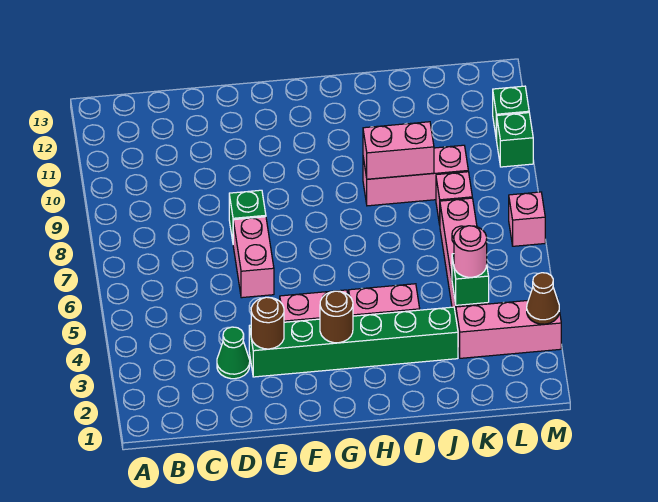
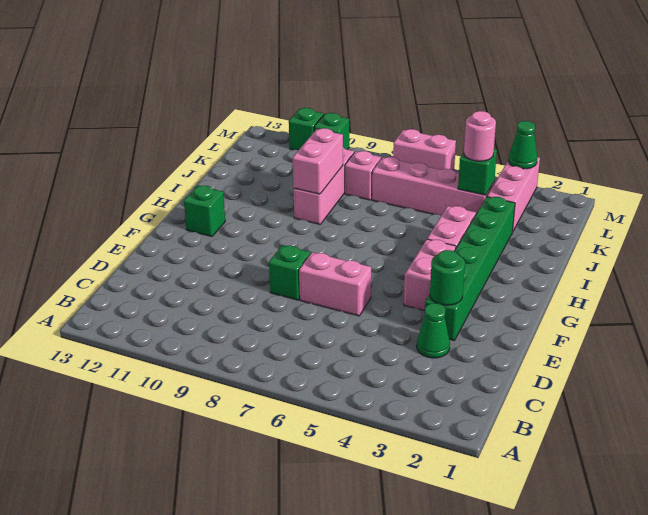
brown round brick E3 level 2 -> green round brick E3 level 2
brown round brick G3 level 2 -> none
none -> green brick G12 level 1
brown cone M3 level 2 -> green cone M3 level 2
pink brick M7 level 1 -> pink brick M6:M7 level 1

